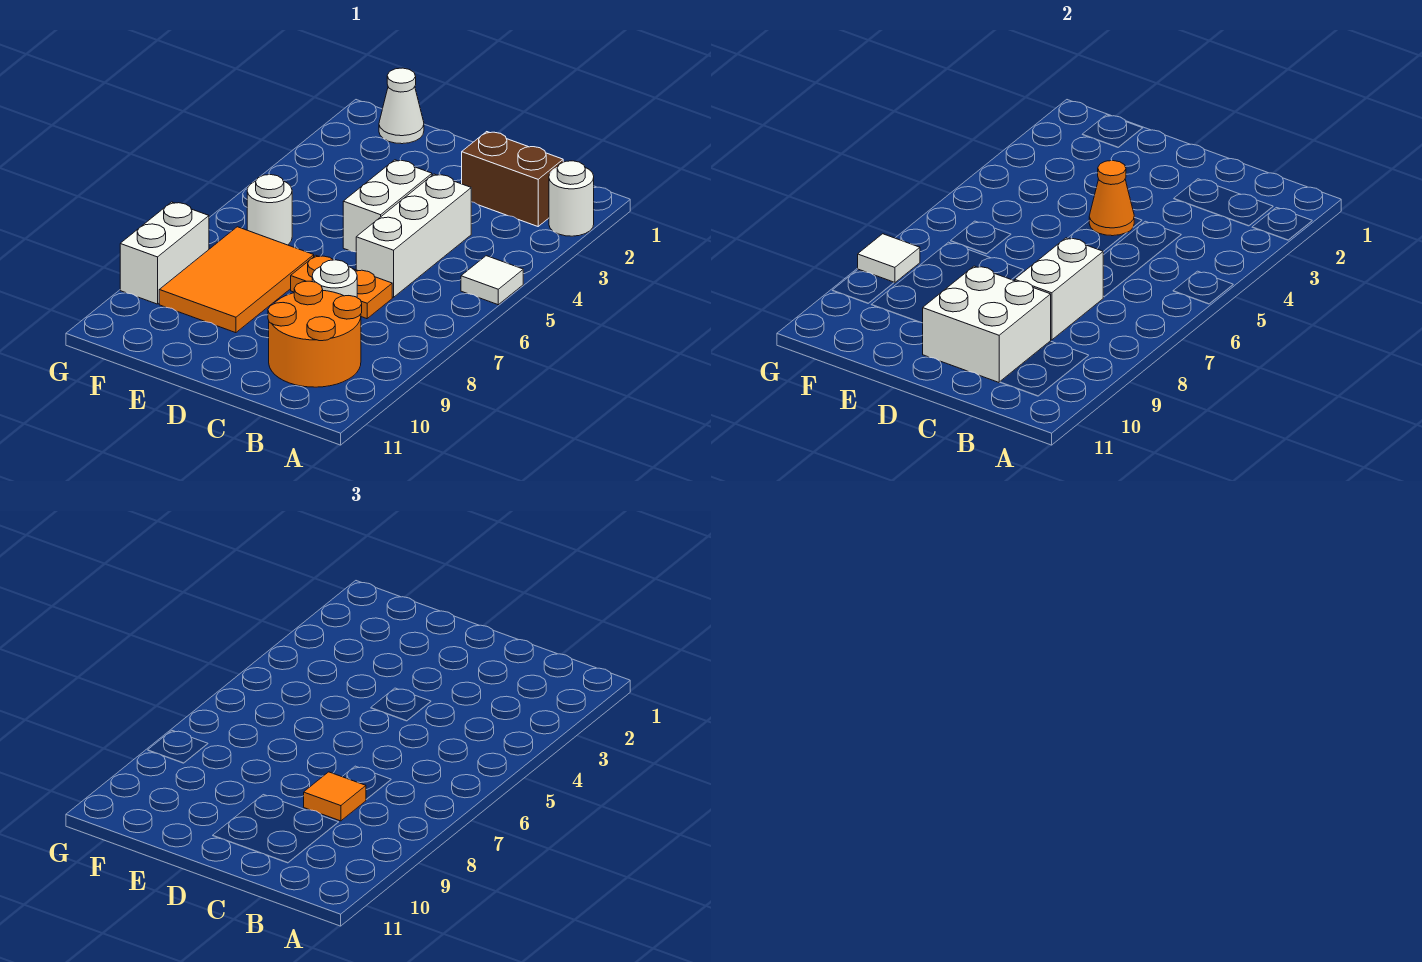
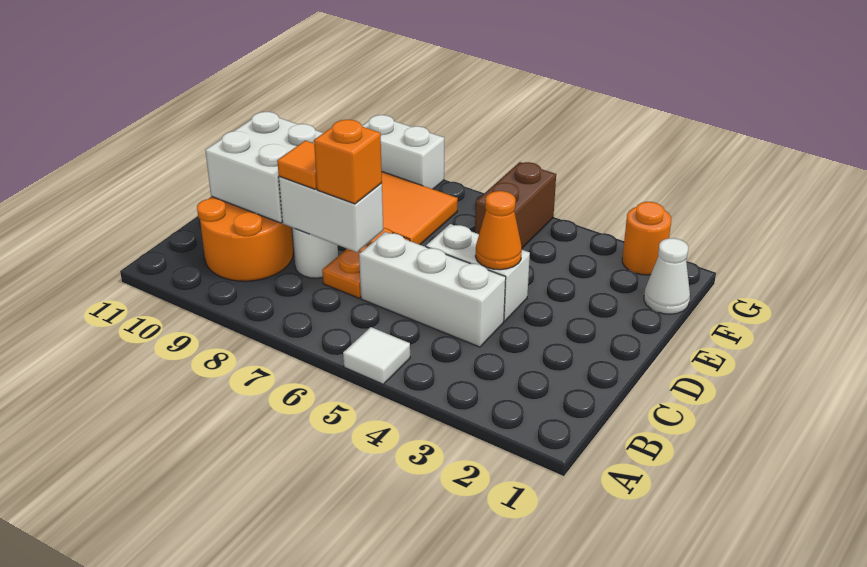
white round brick A2 level 1 -> none
brown brick B2:C2 level 1 -> brown brick F5:G5 level 1
none -> orange brick C7 level 3
white round brick F6 level 1 -> none
none -> orange round brick G2 level 1
white tile G8 level 2 -> none

